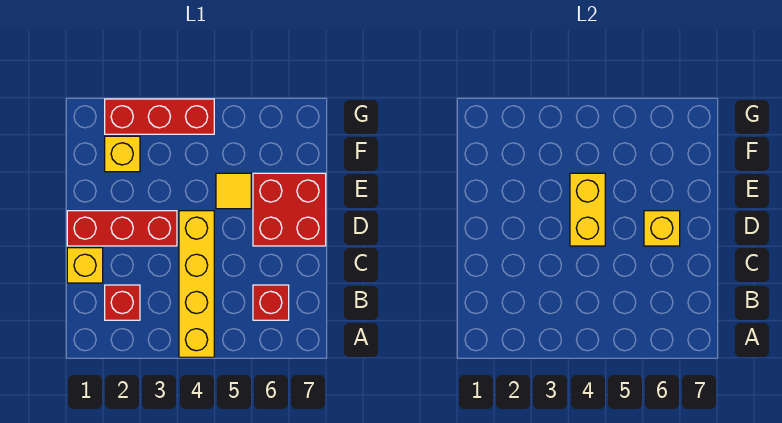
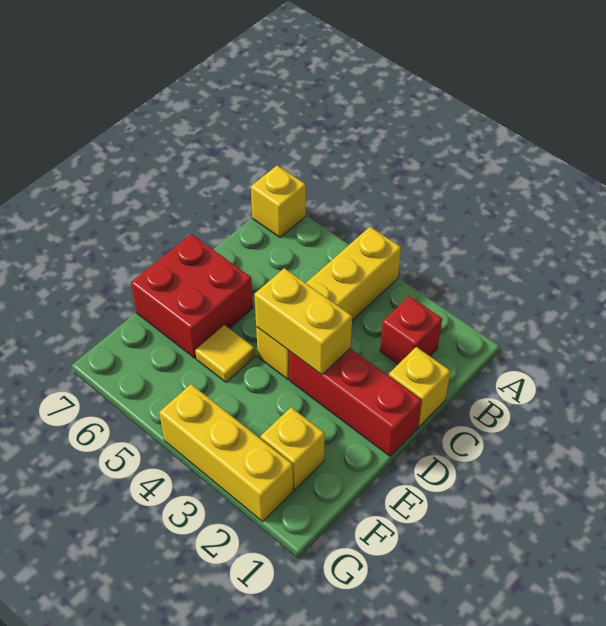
red brick B6 level 1 -> none
yellow brick D4:E4 level 2 -> yellow brick D3:D4 level 2
yellow brick D6 level 2 -> yellow brick A7 level 1
red brick G2:G4 level 1 -> yellow brick G2:G4 level 1

